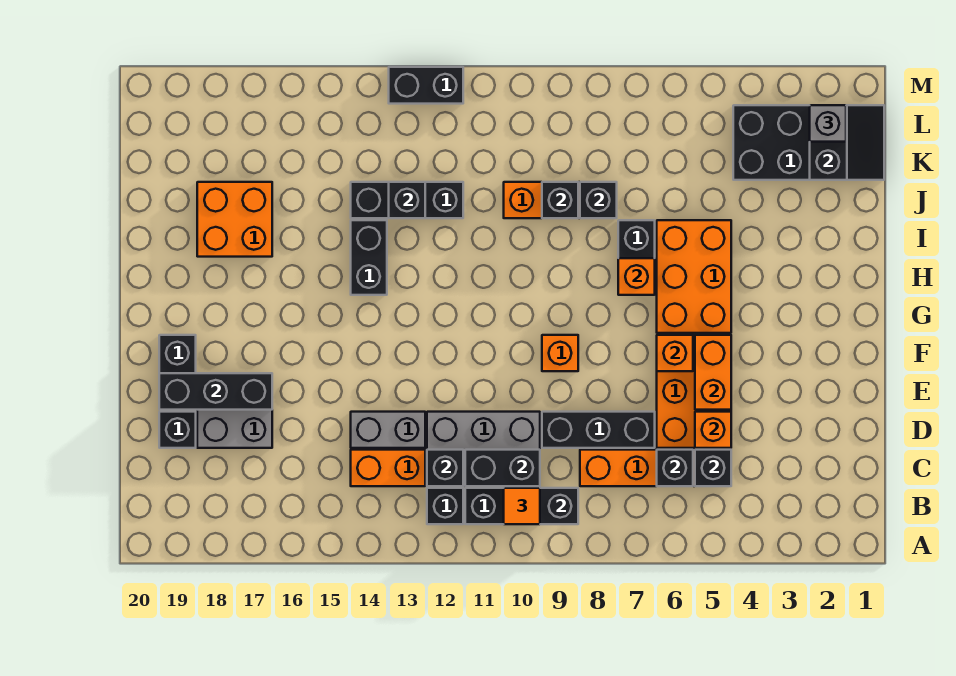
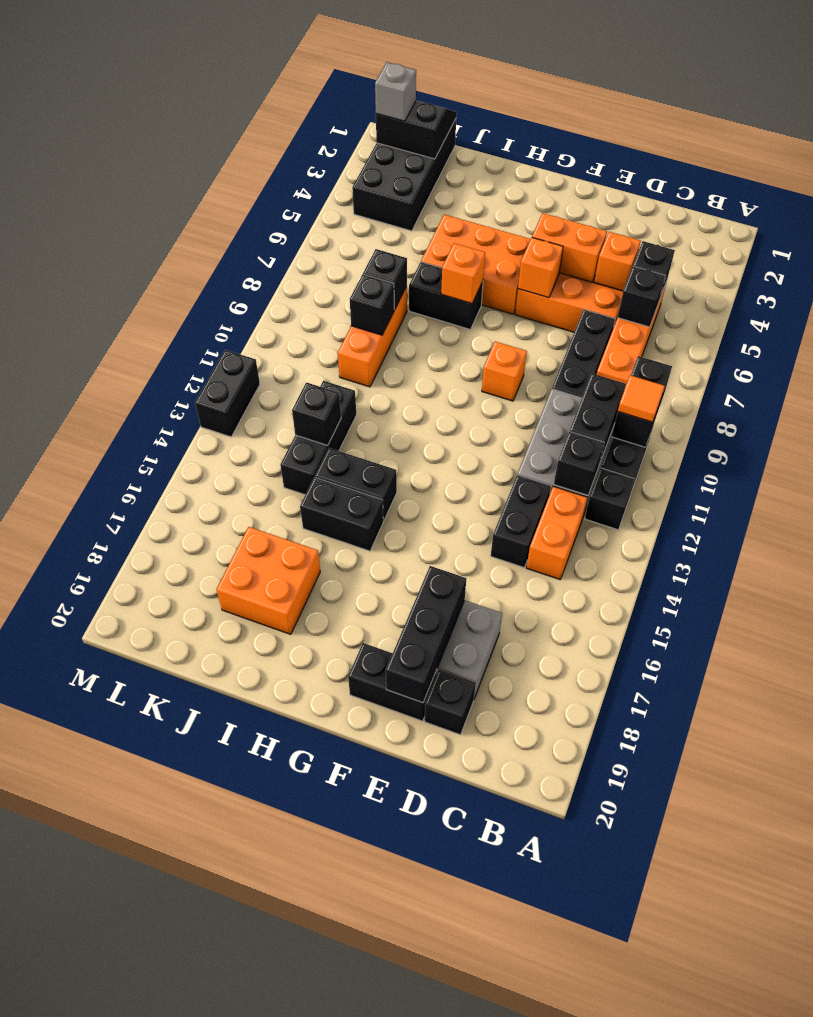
grey brick D13:D14 level 1 -> black brick D13:D14 level 1
none -> black brick H15:I15 level 1

